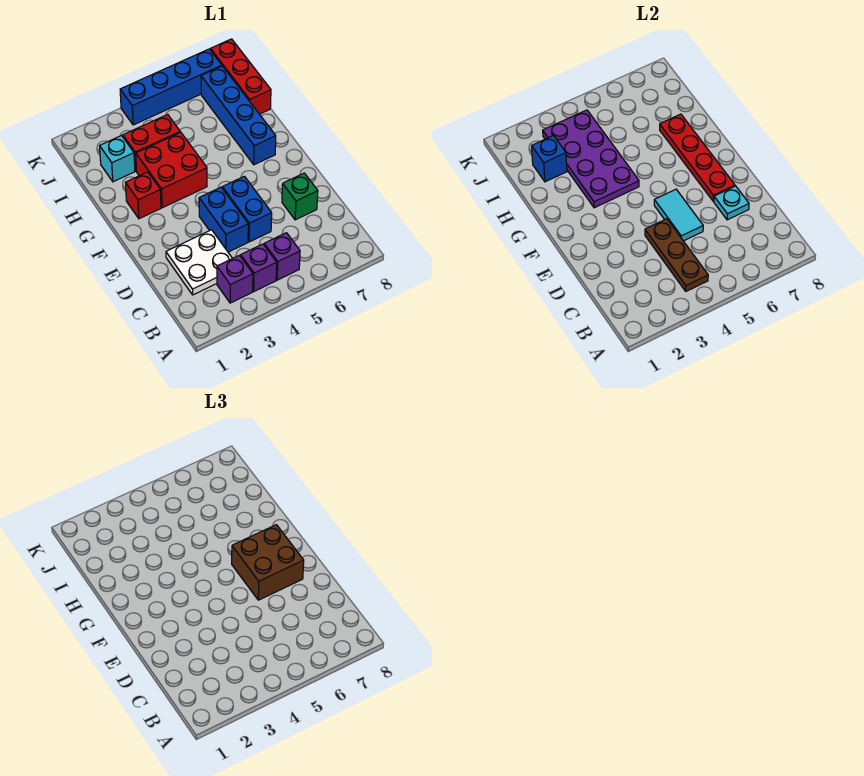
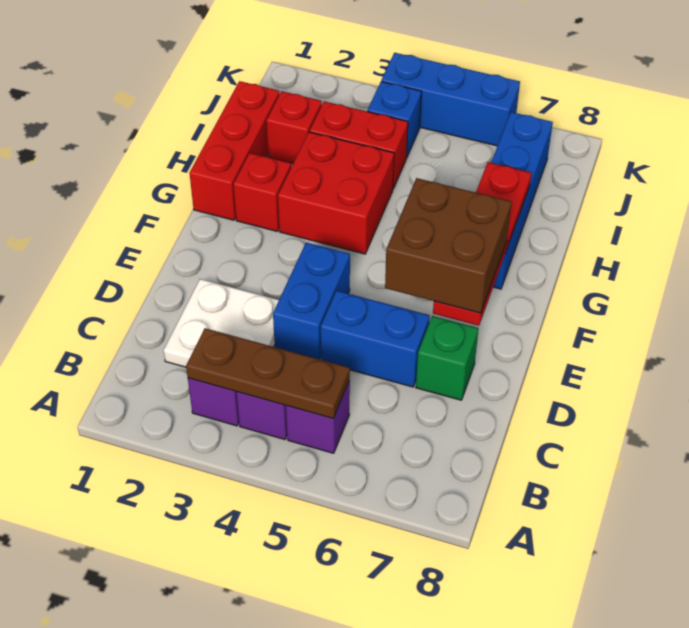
brown plate B4:D4 level 2 -> brown plate B3:B5 level 2
blue brick D5:E5 level 1 -> blue brick D5:D6 level 1
cyan tile D5:E5 level 2 -> none
cyan plate D7 level 2 -> none
purple plate G3:J4 level 2 -> none
cyan brick I2 level 1 -> red brick I2 level 1
blue brick I2 level 2 -> blue brick J4 level 1
red brick I8:K8 level 1 -> red brick G1:I1 level 1
blue brick K4:K7 level 1 -> blue brick K4:K6 level 1

